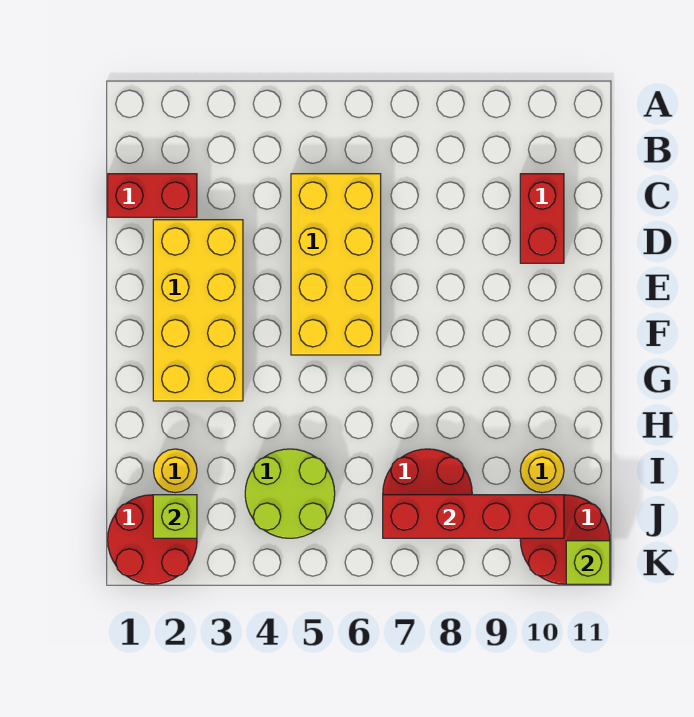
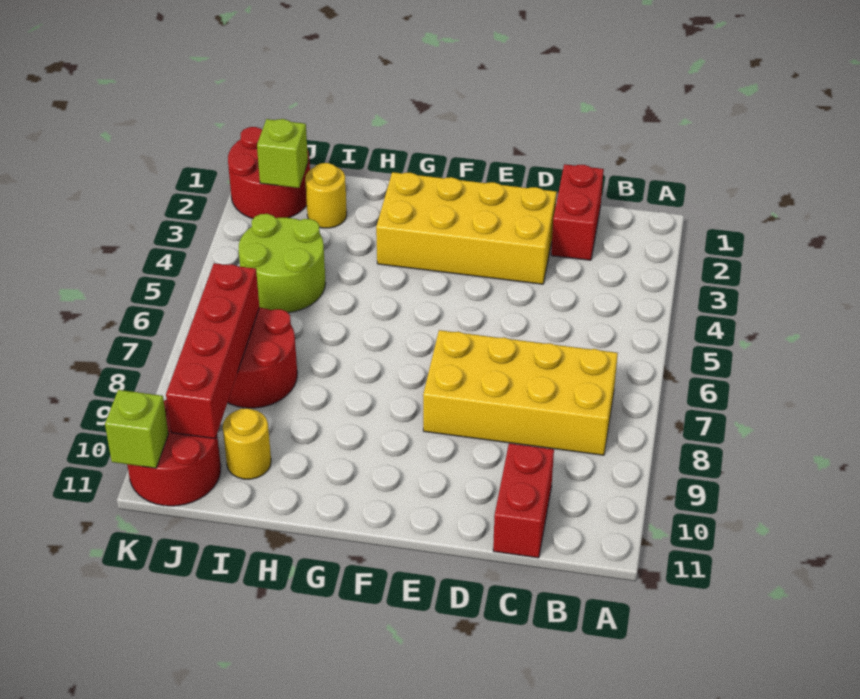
yellow brick C5:F6 level 1 -> yellow brick B7:E8 level 1
red brick C10:D10 level 1 -> red brick C10:C11 level 1

